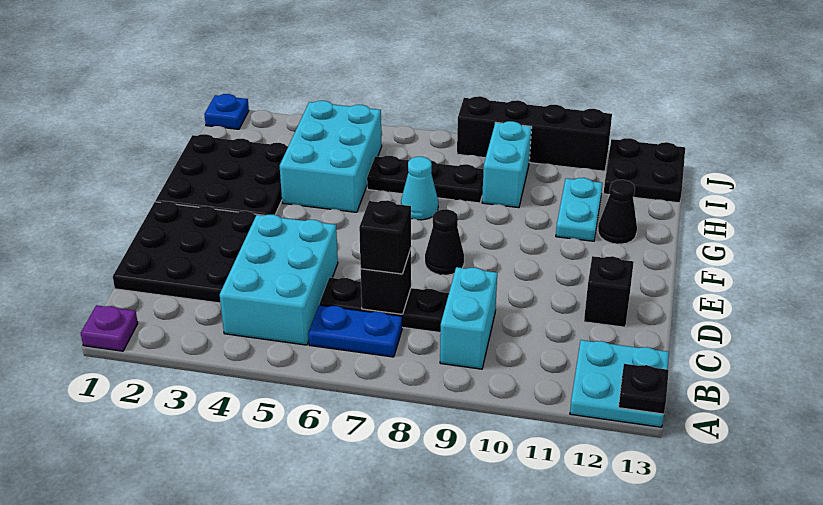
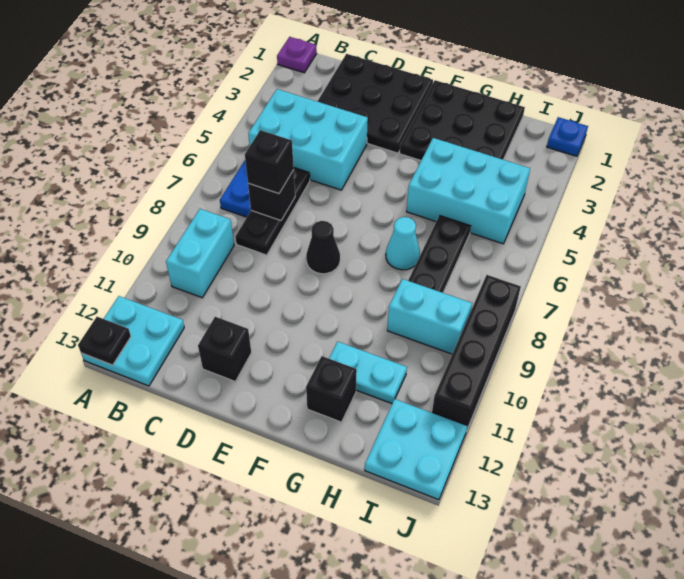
cyan brick B9:C9 level 1 -> cyan brick B9:B10 level 1
black cone G12 level 1 -> black brick G12 level 1
black plate I12:J13 level 1 -> cyan plate I12:J13 level 1

